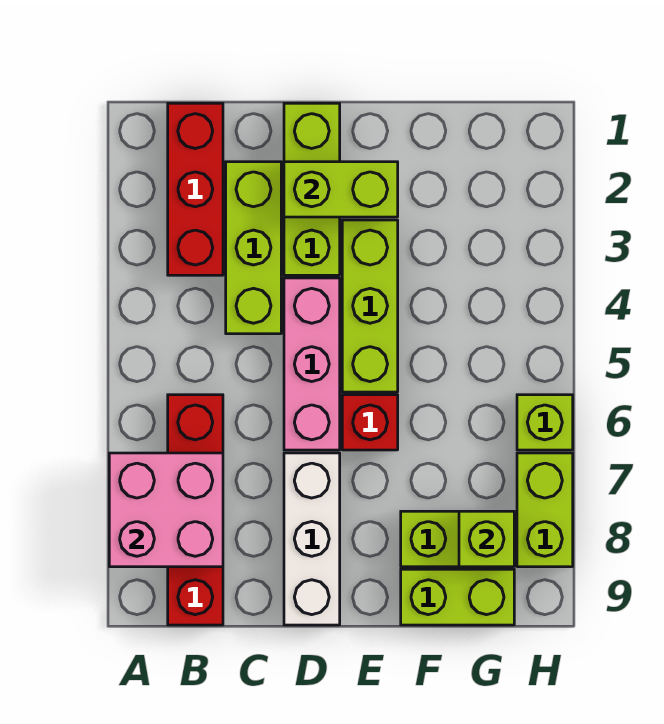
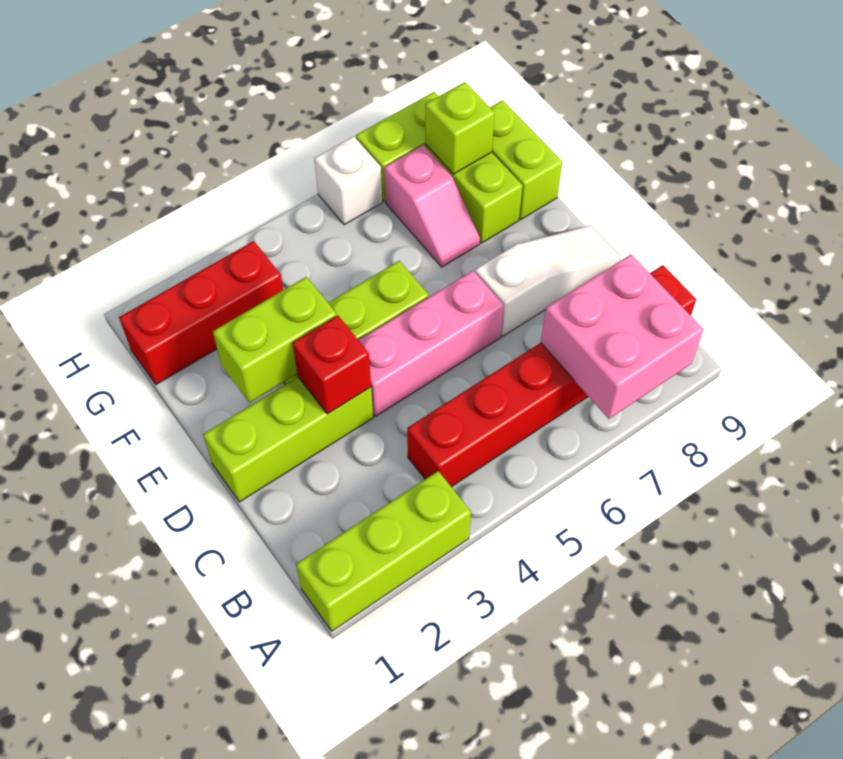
red brick B1:B3 level 1 -> red brick G1:G3 level 1
red brick B6:B9 level 1 -> red brick B4:B9 level 1
lime brick C2:C4 level 1 -> lime brick A1:A3 level 1
lime brick D2:E2 level 2 -> lime brick E2:E3 level 2
white brick D7:D9 level 1 -> white slope D7:D9 level 1 top 7
red brick E6 level 1 -> red brick D3 level 2
none -> pink slope F7:G7 level 1 top G
lime brick H6 level 1 -> white brick H6 level 1

